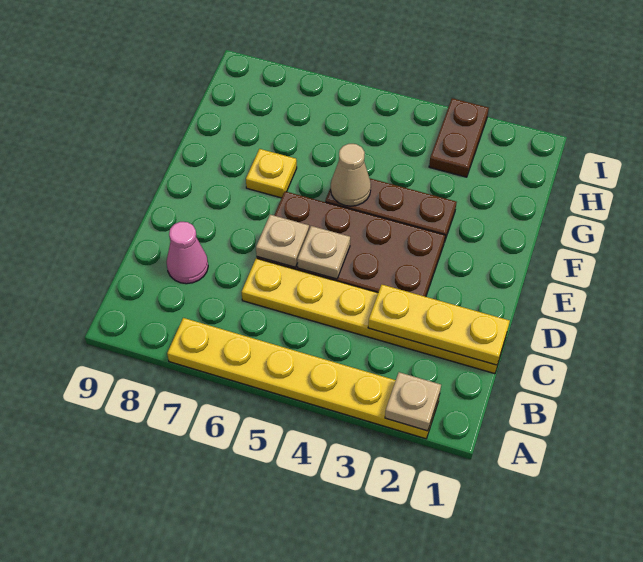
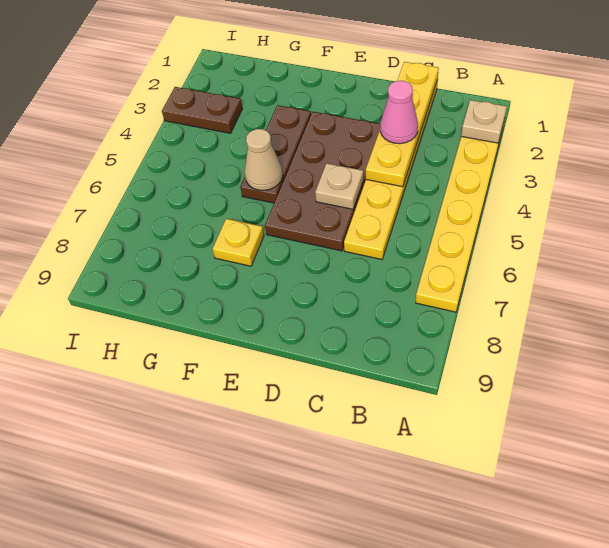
yellow plate C1:C3 level 2 -> yellow plate C1:C4 level 2
pink cone C8 level 1 -> pink cone C3 level 3
tan plate D6 level 2 -> none

